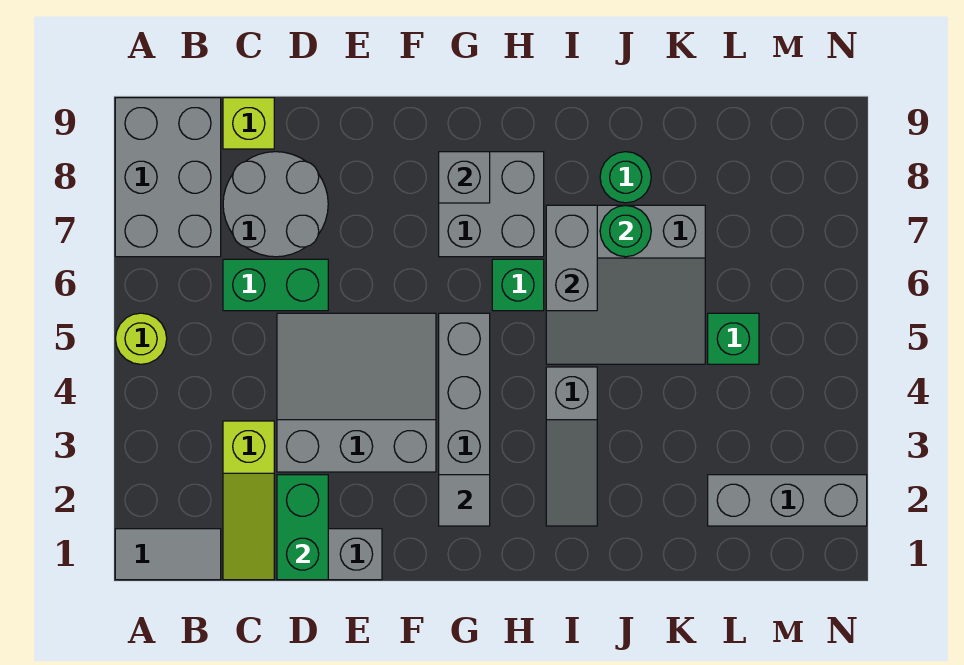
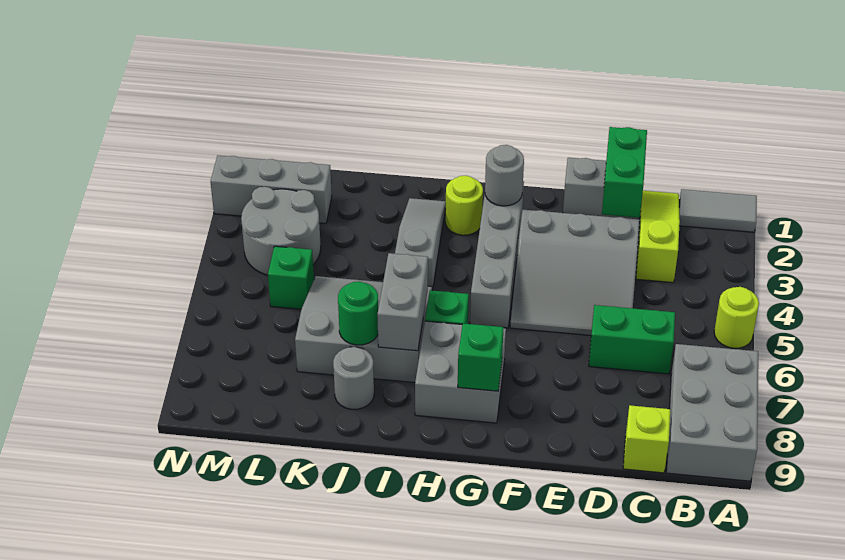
grey round brick C7:D8 level 1 -> grey round brick L3:M4 level 1
grey tile G2 level 2 -> grey round brick G2 level 2
grey brick G8 level 2 -> green brick G8 level 2
none -> lime round brick H2 level 1
green round brick J8 level 1 -> grey round brick J8 level 1

